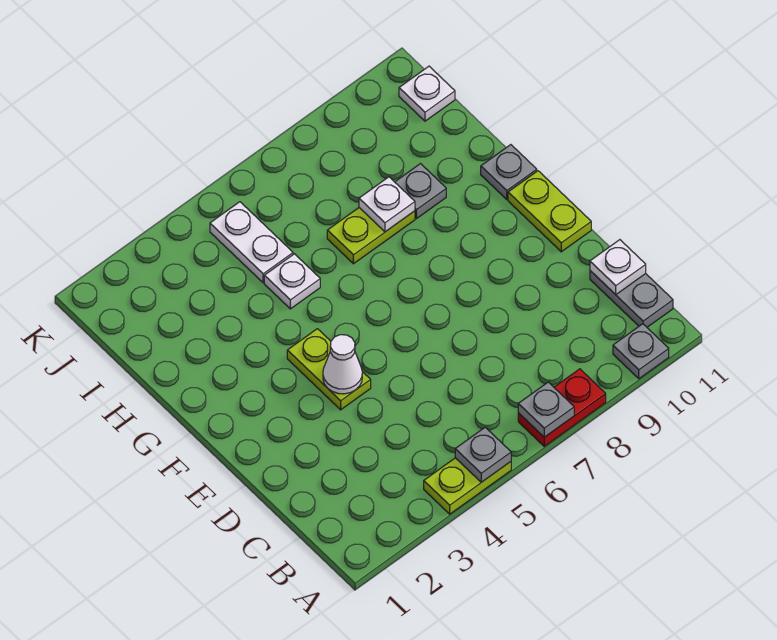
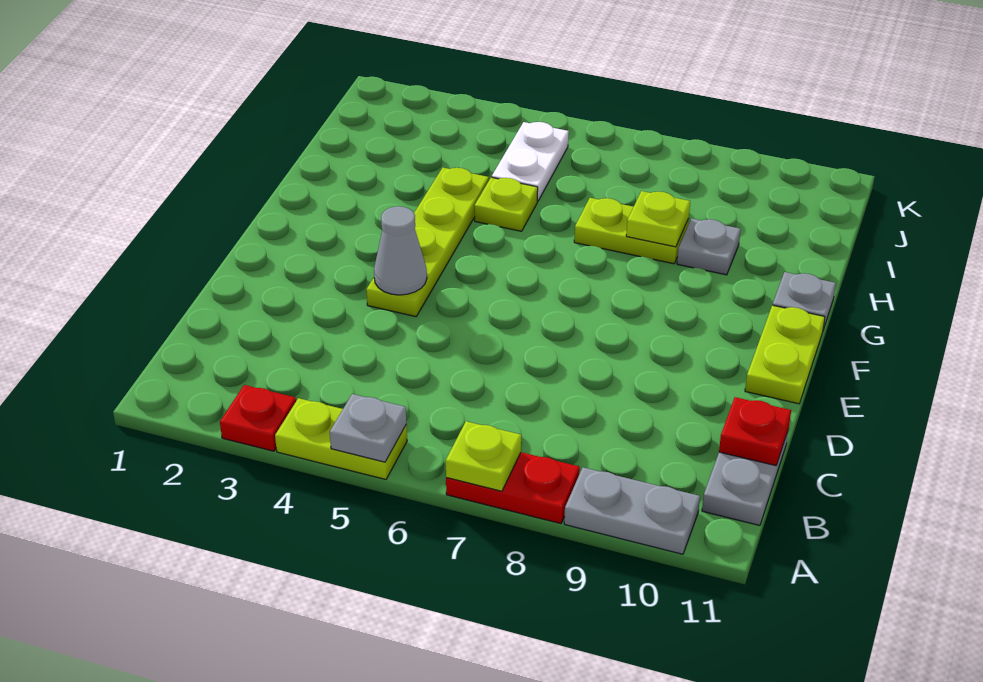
none -> red plate A3 level 1
grey plate A7 level 2 -> lime plate A7 level 2
grey plate A10 level 1 -> grey plate A9:A10 level 1
white plate C11 level 2 -> red plate C11 level 2
lime plate E4:F4 level 1 -> lime plate E4:H4 level 1
white cone E4 level 2 -> grey cone E4 level 2
white plate H5 level 1 -> lime plate H5 level 1
white plate H8 level 2 -> lime plate H8 level 2
white plate J11 level 1 -> none

